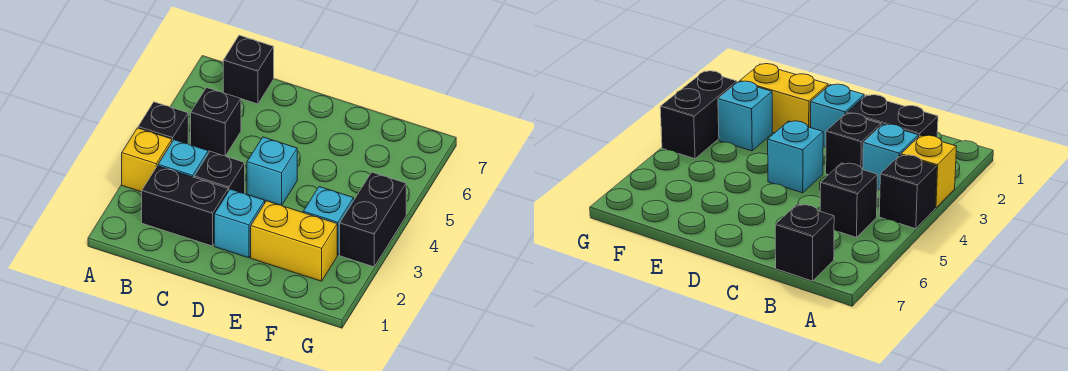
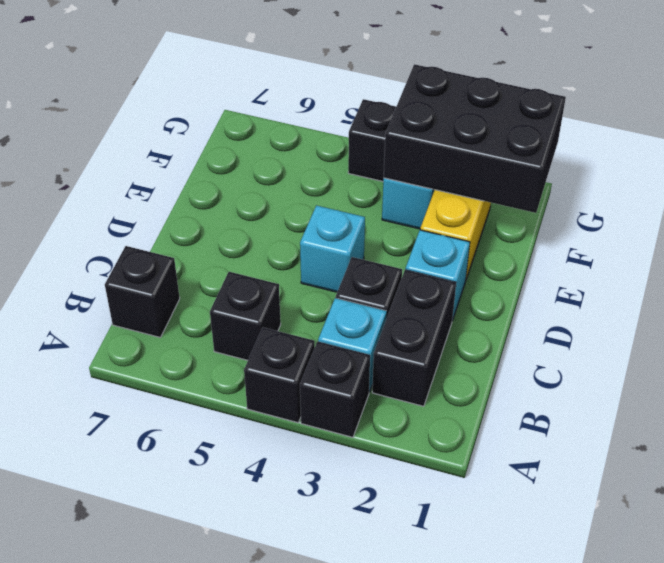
yellow brick A3 level 1 -> black brick A3 level 1
none -> black brick F1:G3 level 2

